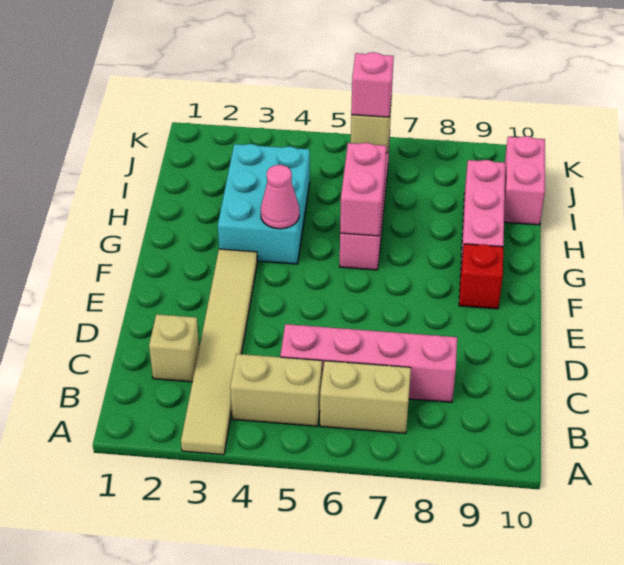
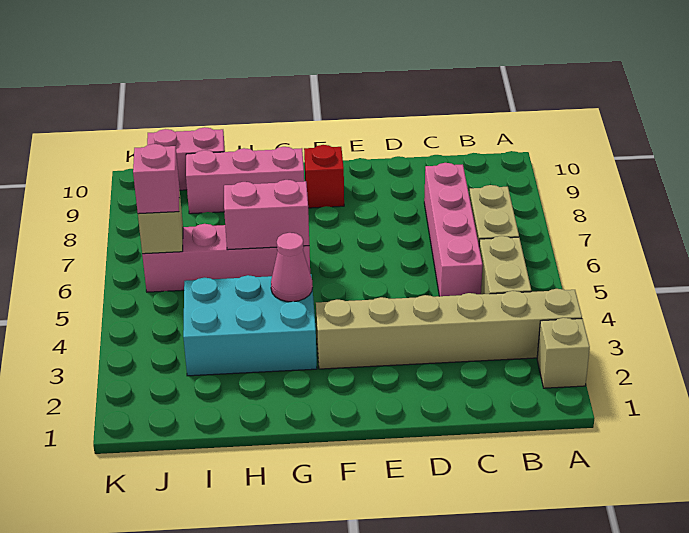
tan tile A3:F3 level 1 -> tan brick A3:F3 level 1
tan brick C2 level 1 -> tan brick A2 level 1

